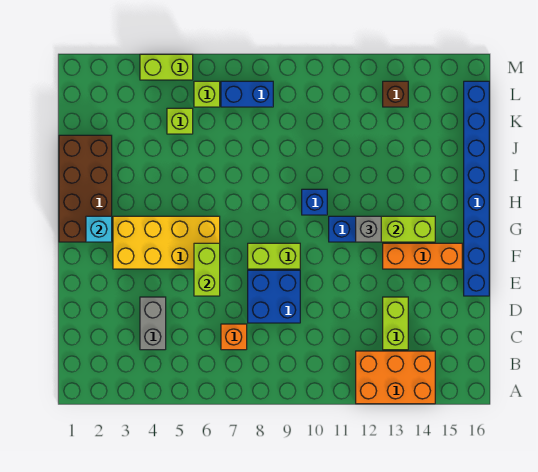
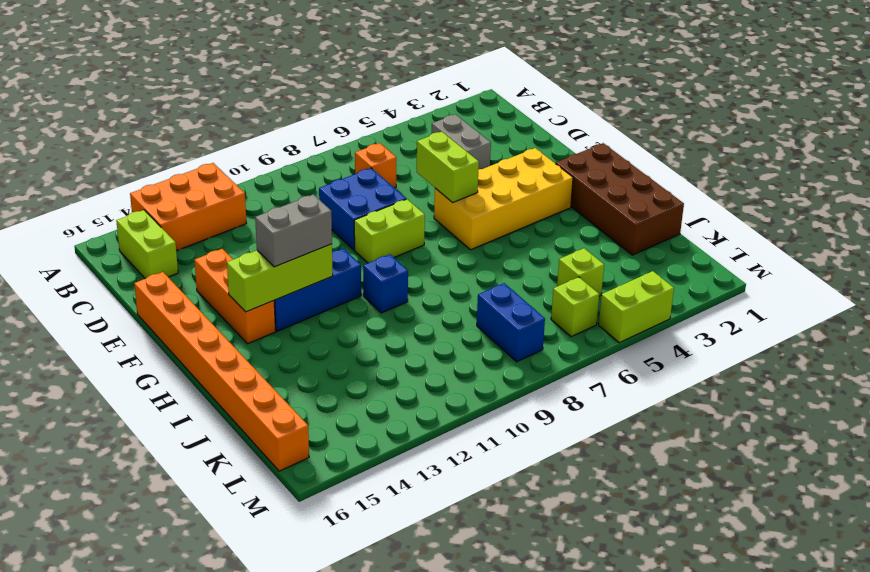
lime brick C13:D13 level 1 -> lime brick B15:C15 level 1
blue brick E16:L16 level 1 -> orange brick E16:L16 level 1
orange brick F13:F15 level 1 -> orange brick E14:G14 level 1
cyan brick G2 level 2 -> none
grey brick G12 level 3 -> grey brick G12:G13 level 3
blue brick L7:L8 level 1 -> blue brick K8:L8 level 1
brown brick L13 level 1 -> none

